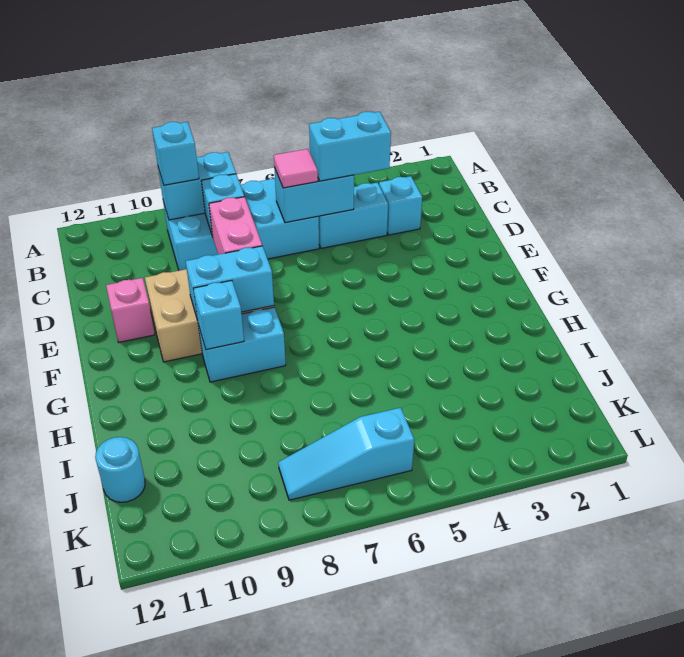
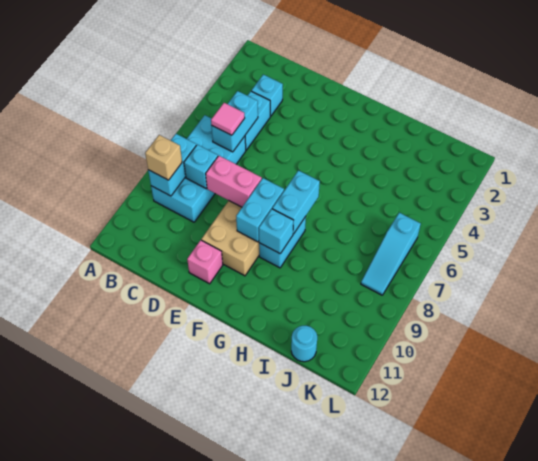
cyan brick B9 level 3 -> tan brick B9 level 3
cyan brick C4:C5 level 3 -> cyan brick G7:G8 level 2

